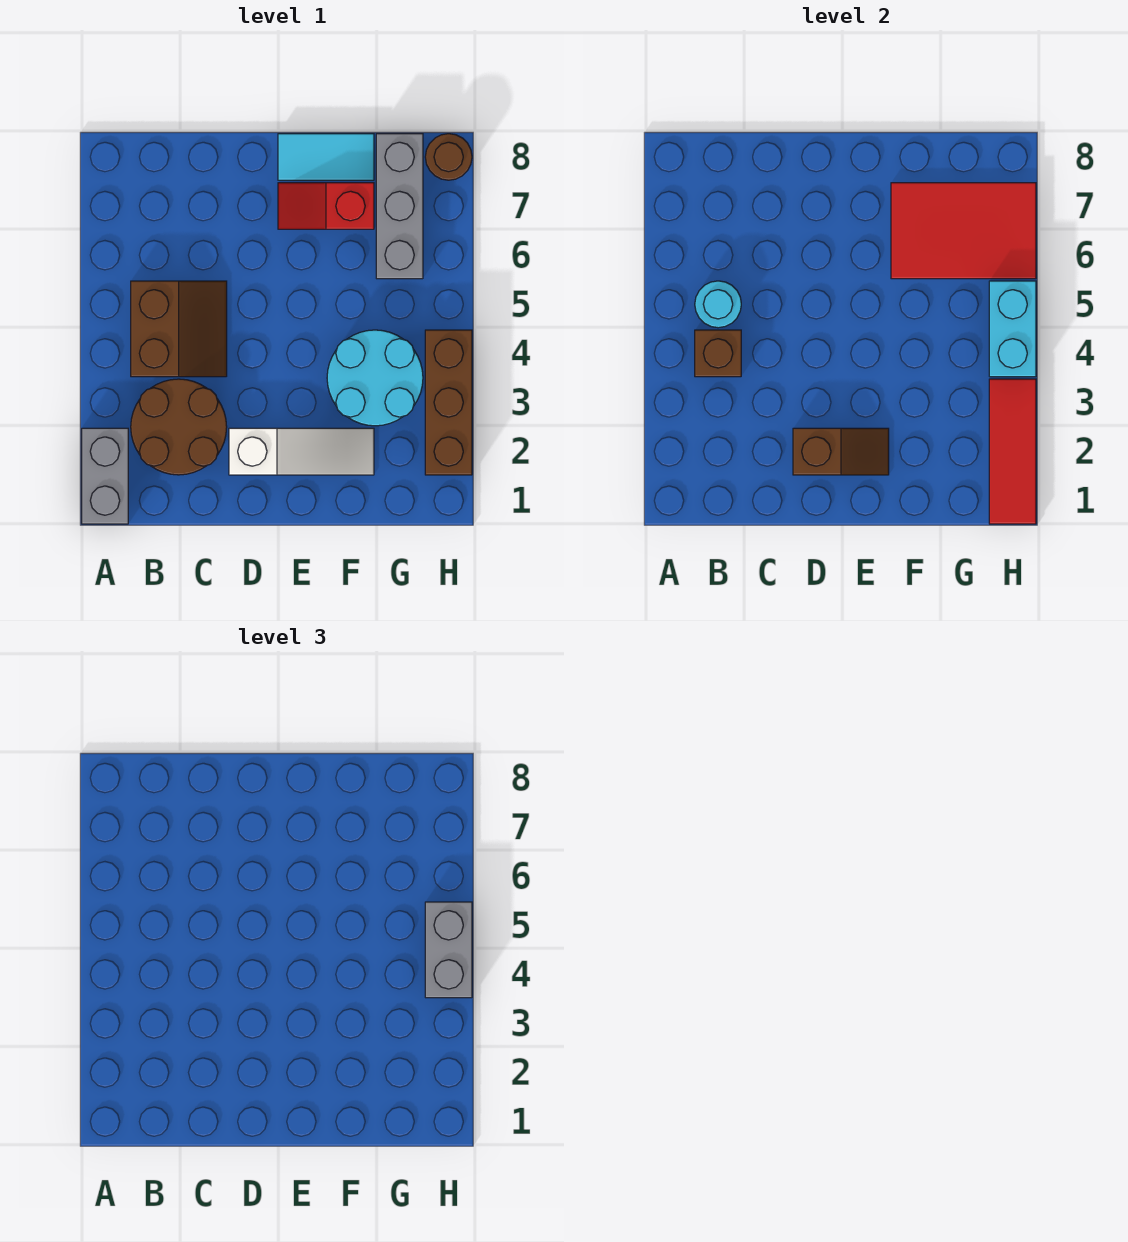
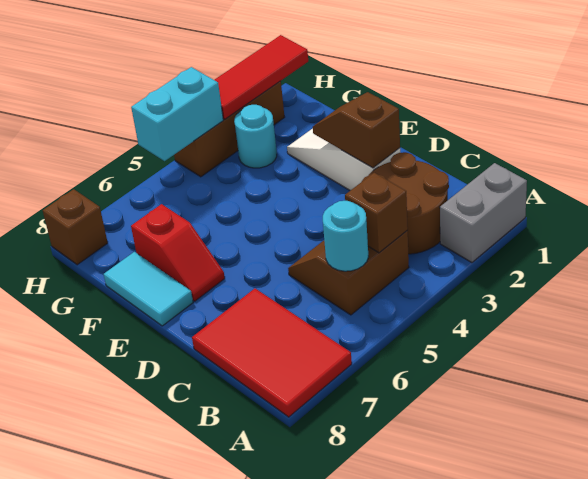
cyan round brick F3:G4 level 1 -> cyan round brick G3 level 1
red tile F6:H7 level 2 -> red tile A7:C8 level 1
grey brick G6:G8 level 1 -> none
grey brick H4:H5 level 3 -> none
brown round brick H8 level 1 -> brown brick H8 level 1

